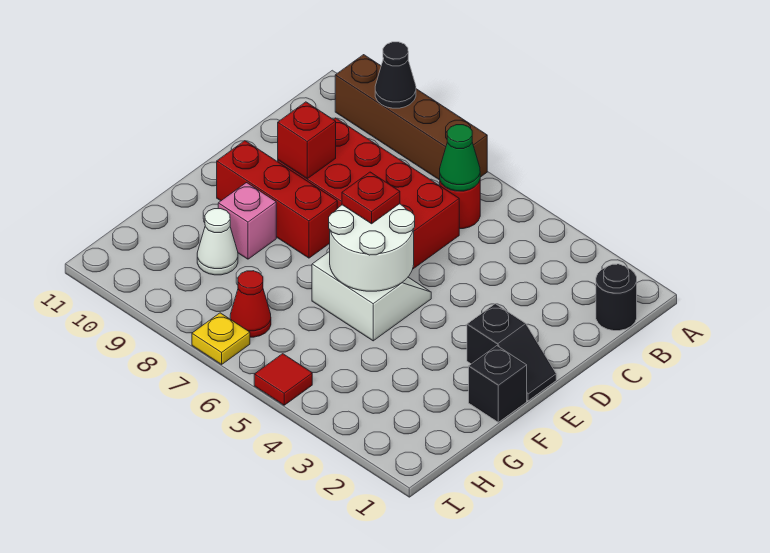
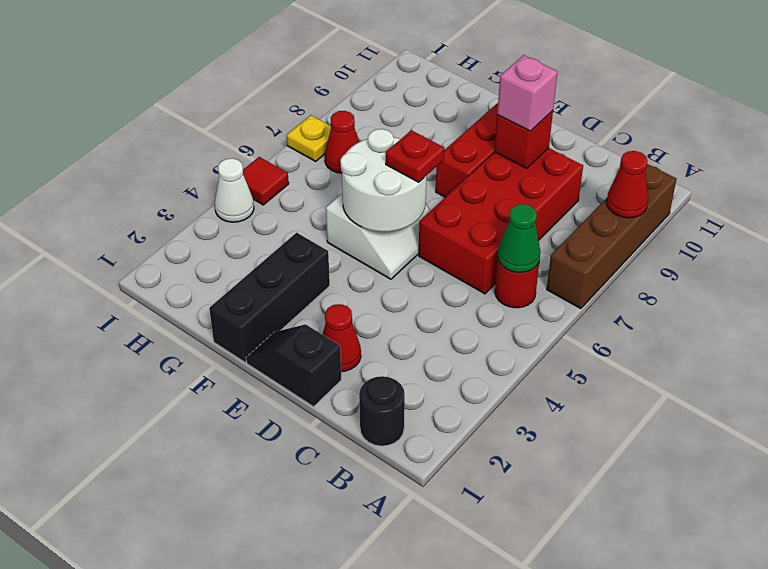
black cone A9 level 2 -> red cone A9 level 2
none -> red cone D2 level 1
black slope E1:E2 level 1 top 2 -> black slope D1:E1 level 1 top D
black brick F1 level 1 -> black brick F1:F3 level 1
pink brick F9 level 1 -> pink brick D9 level 3
white cone G9 level 1 -> white cone I4 level 1

